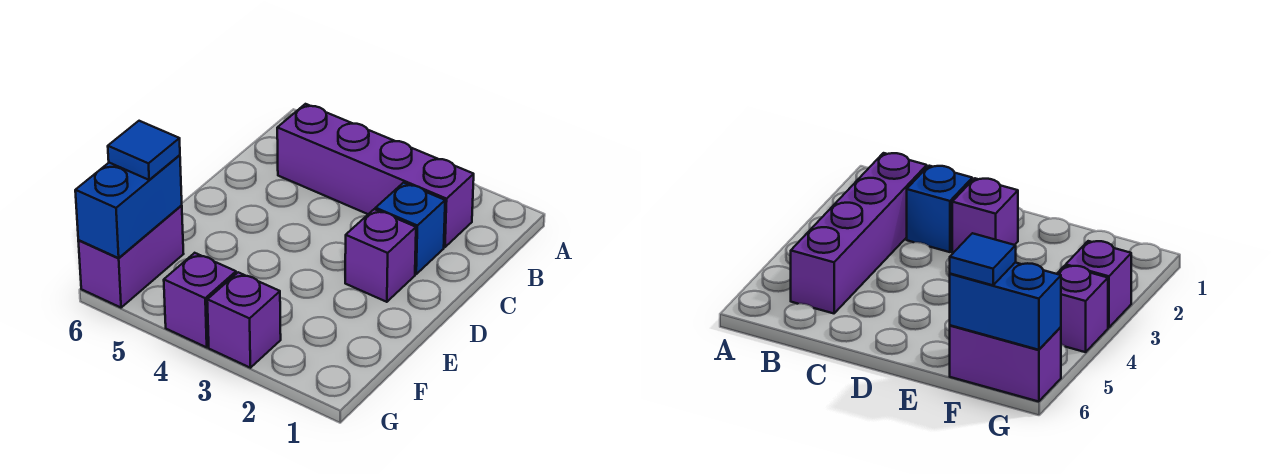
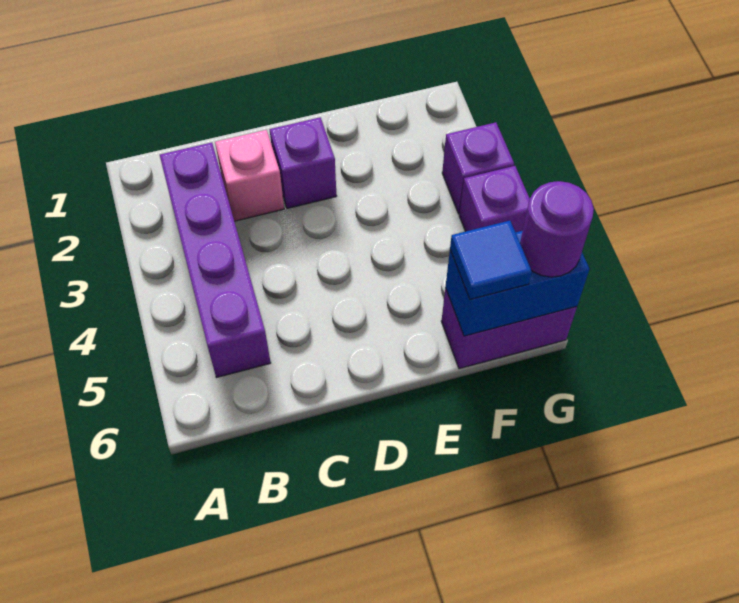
blue brick C2 level 1 -> pink brick C2 level 1
none -> purple round brick G6 level 3

